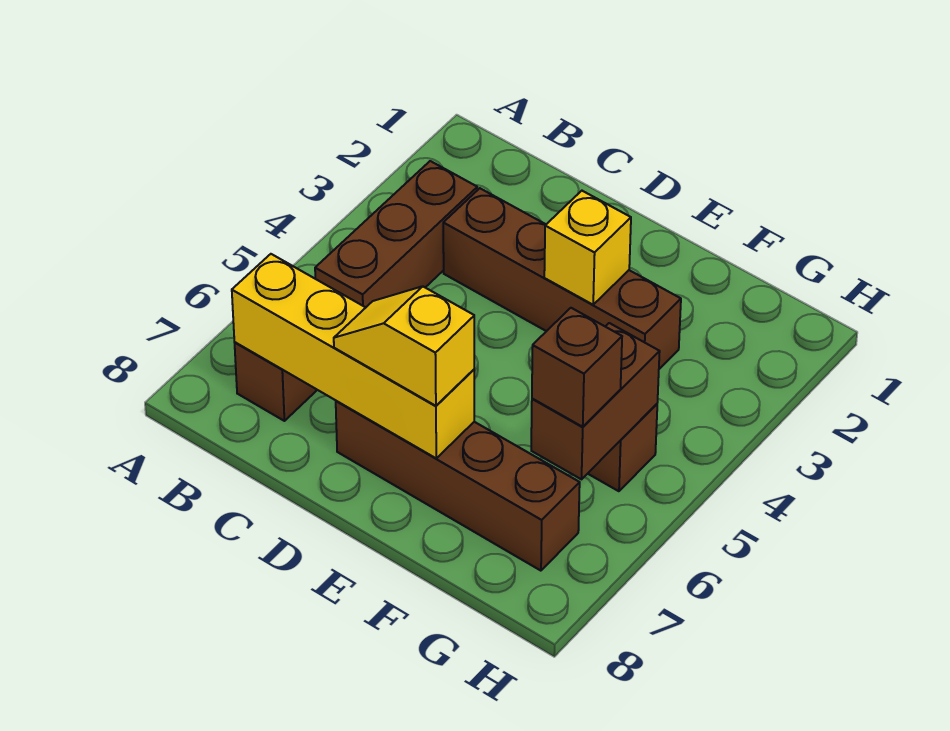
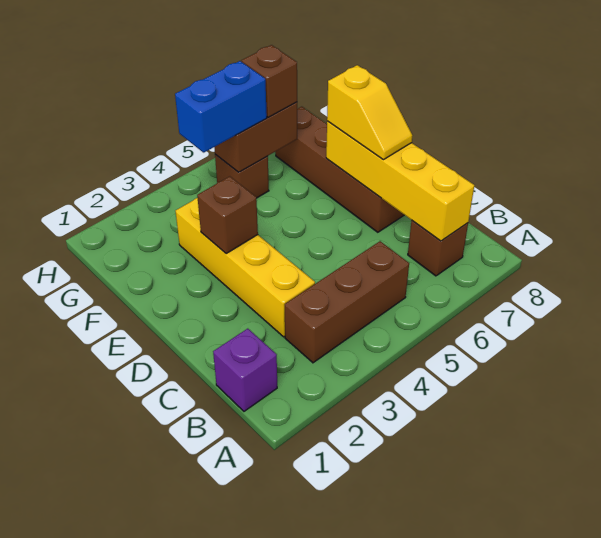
none -> purple brick B1 level 1
brown brick C3:F3 level 1 -> yellow brick C3:F3 level 1
yellow brick E3 level 2 -> brown brick E3 level 2
none -> blue brick G4:G5 level 3

